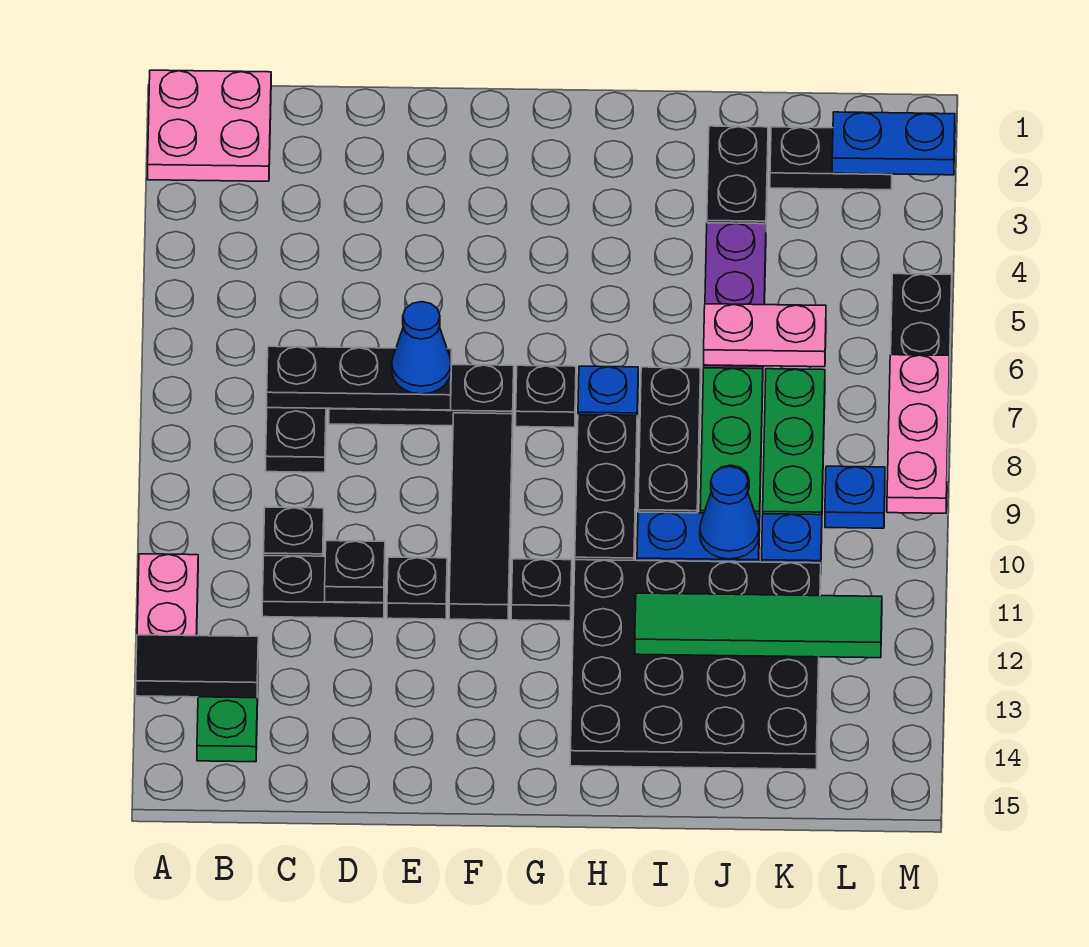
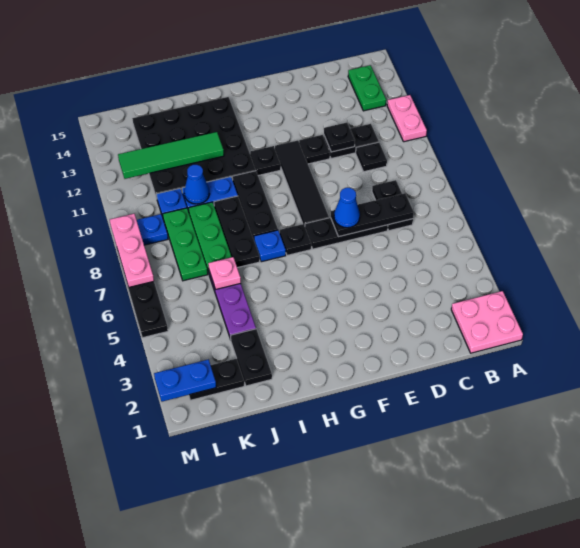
black tile A13:B13 level 2 -> none
pink plate J6:K6 level 2 -> pink plate J6 level 2

